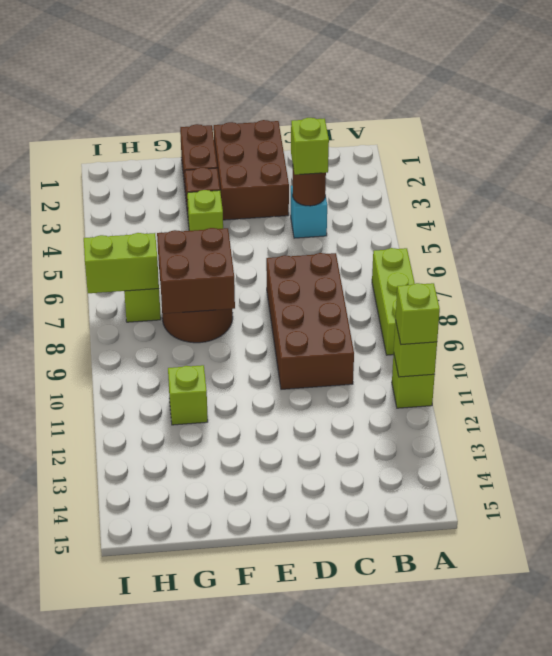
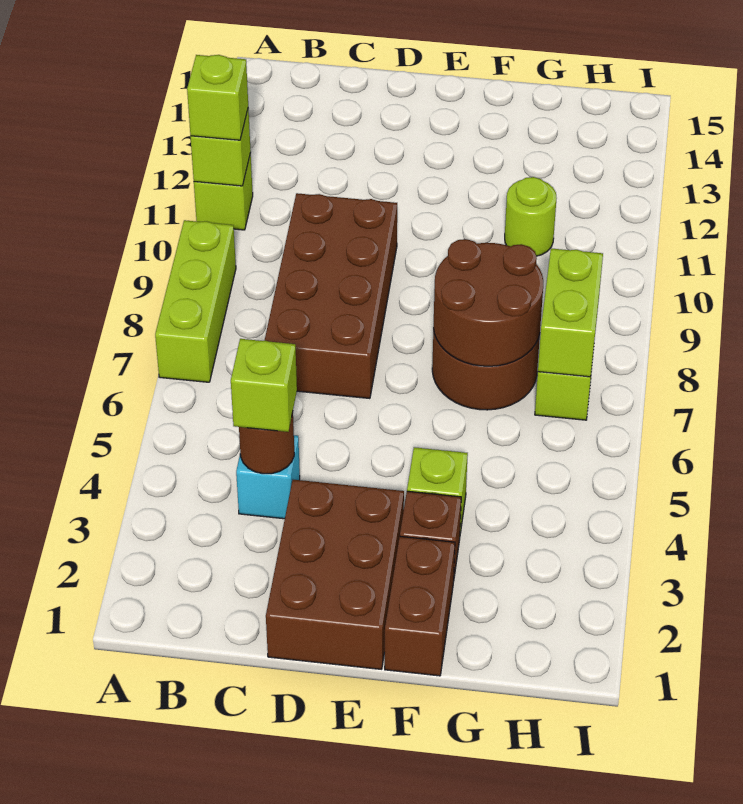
brown brick F7:G8 level 2 -> brown round brick F7:G8 level 2
lime brick G11 level 1 -> lime round brick G11 level 1
lime brick H7:I7 level 2 -> lime brick H7:H8 level 2

